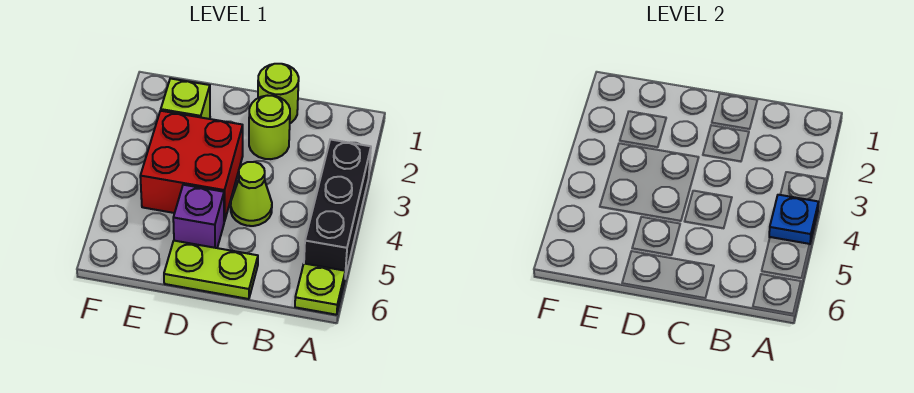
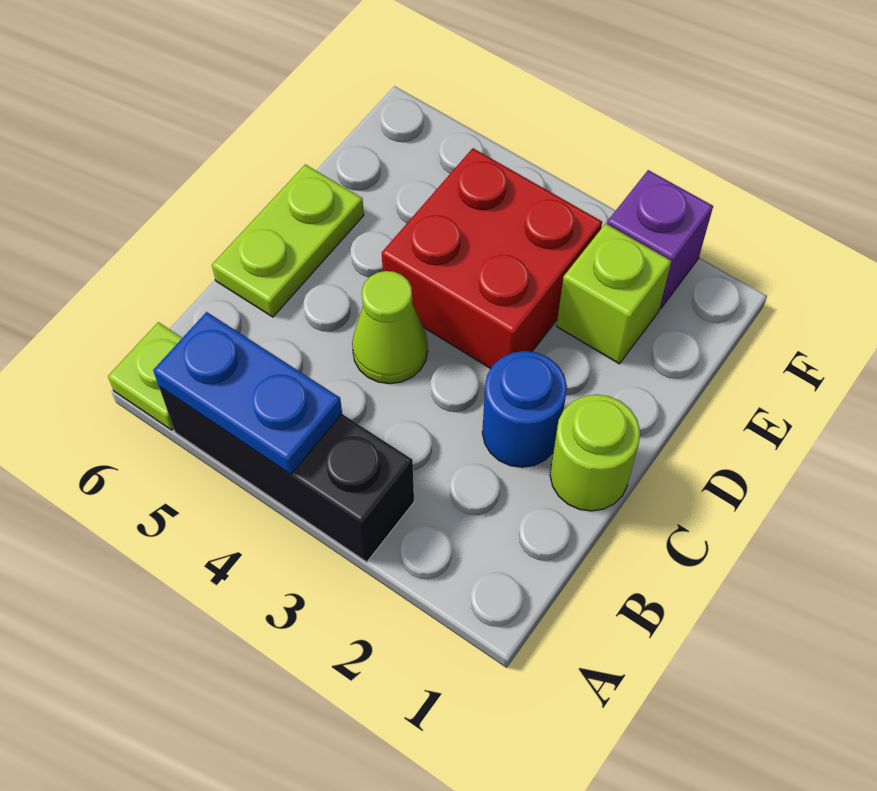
blue plate A4 level 2 -> blue plate A4:A5 level 2
lime round brick C2 level 1 -> blue round brick C2 level 1
purple brick D5 level 1 -> purple brick F2 level 1

